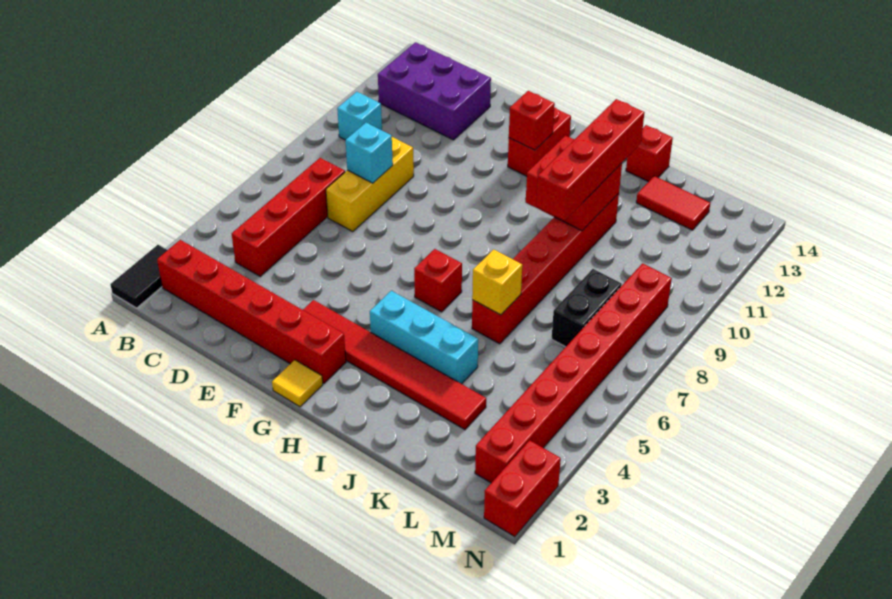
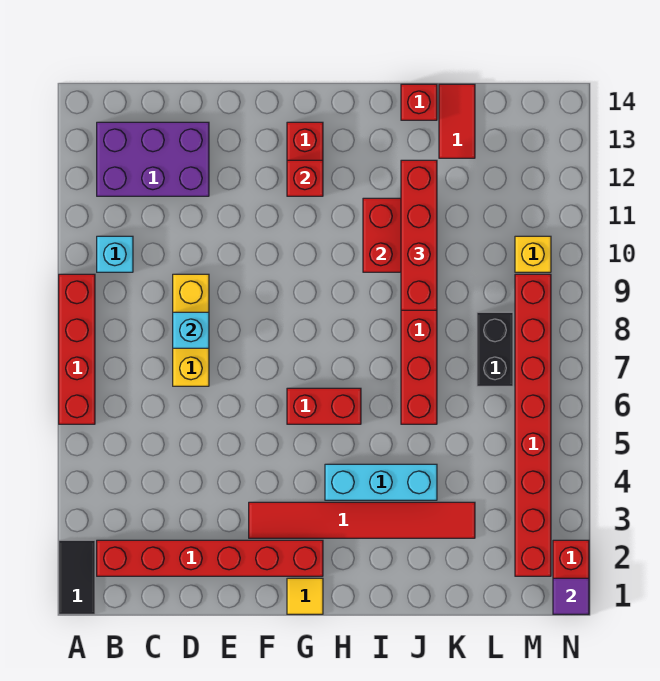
red brick C4:C7 level 1 -> red brick A6:A9 level 1
red brick H6 level 1 -> red brick G6:H6 level 1
yellow brick J6 level 2 -> yellow brick M10 level 1
red tile K13:L13 level 1 -> red tile K13:K14 level 1
none -> purple tile N1 level 2

